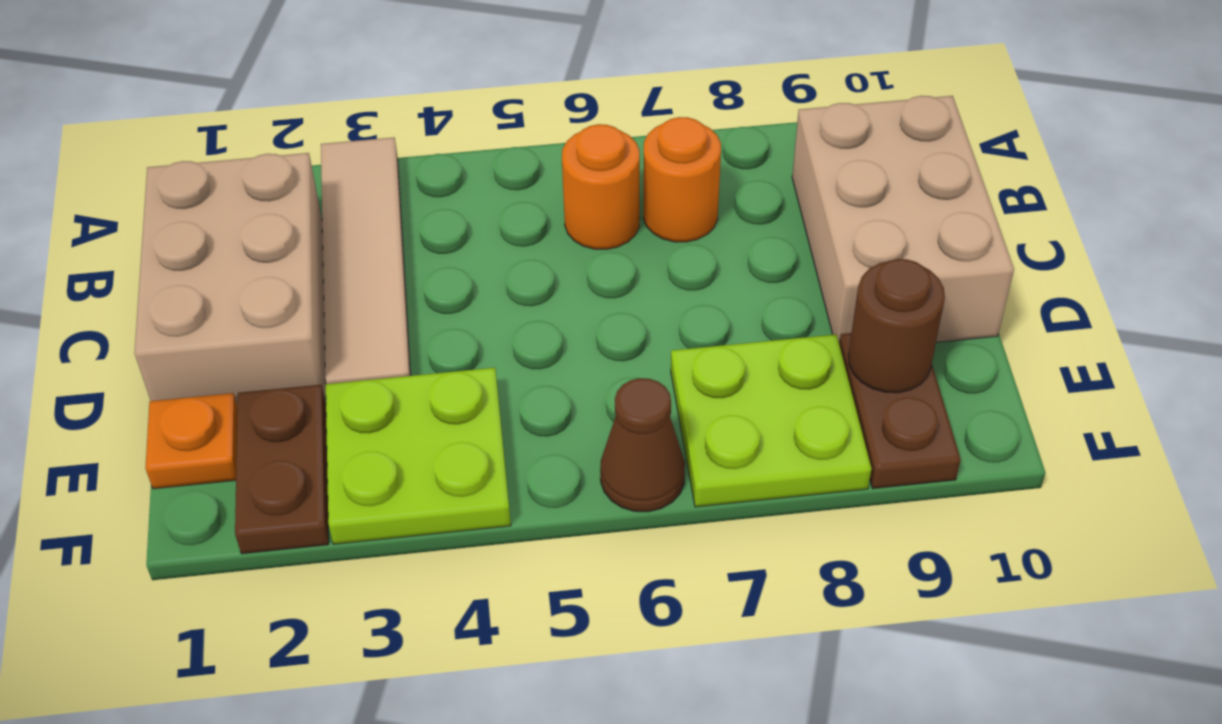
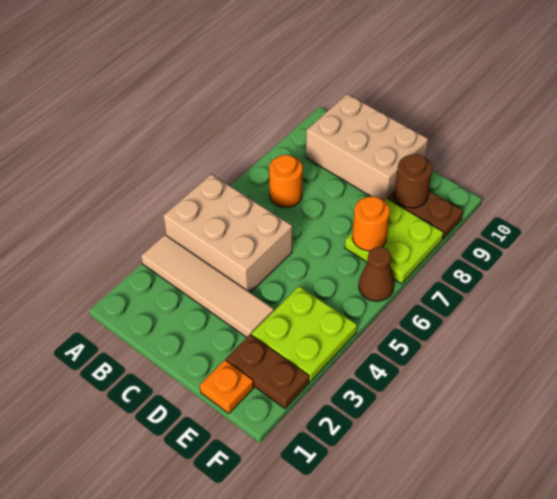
tan brick B1:D2 level 1 -> tan brick A4:C5 level 1
orange round brick B6 level 1 -> orange round brick E7 level 2

